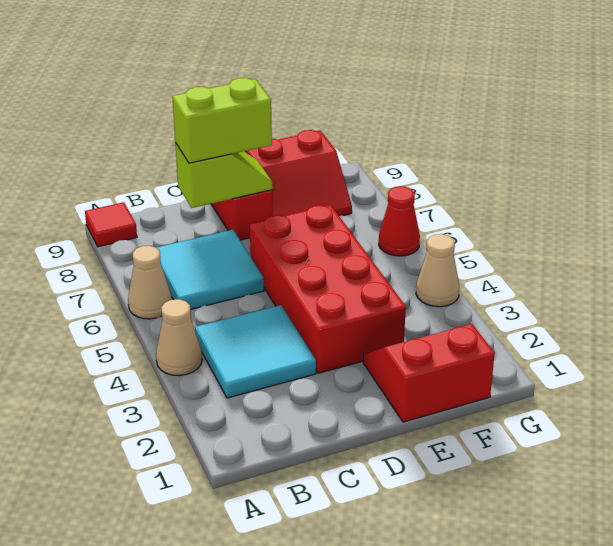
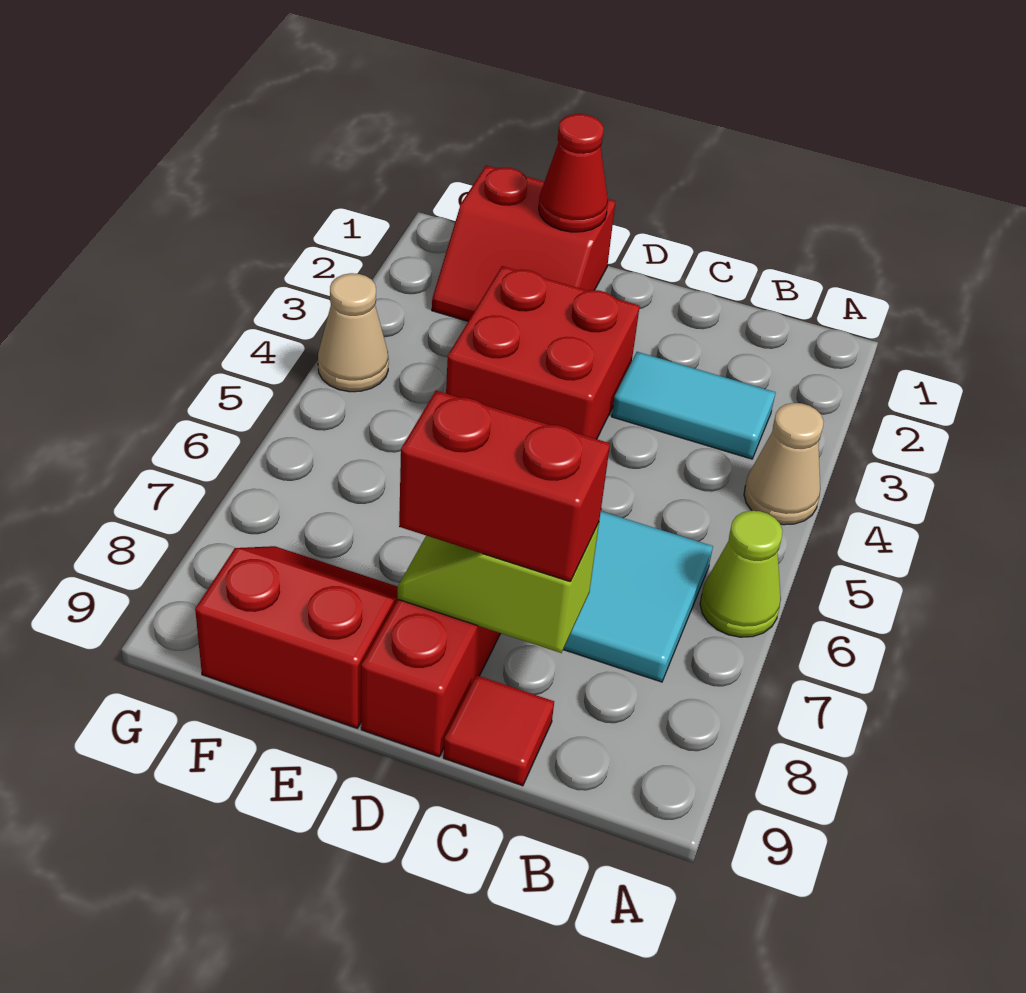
tan cone A6 level 1 -> lime cone A6 level 1
red tile A9 level 1 -> red tile C9 level 1
cyan tile B3:C4 level 1 -> cyan tile B3:C3 level 1
lime brick C8:D8 level 3 -> red brick C8:D8 level 3
red brick D3:E6 level 1 -> red brick D3:E4 level 1
red cone G6 level 1 -> red cone E1 level 2

